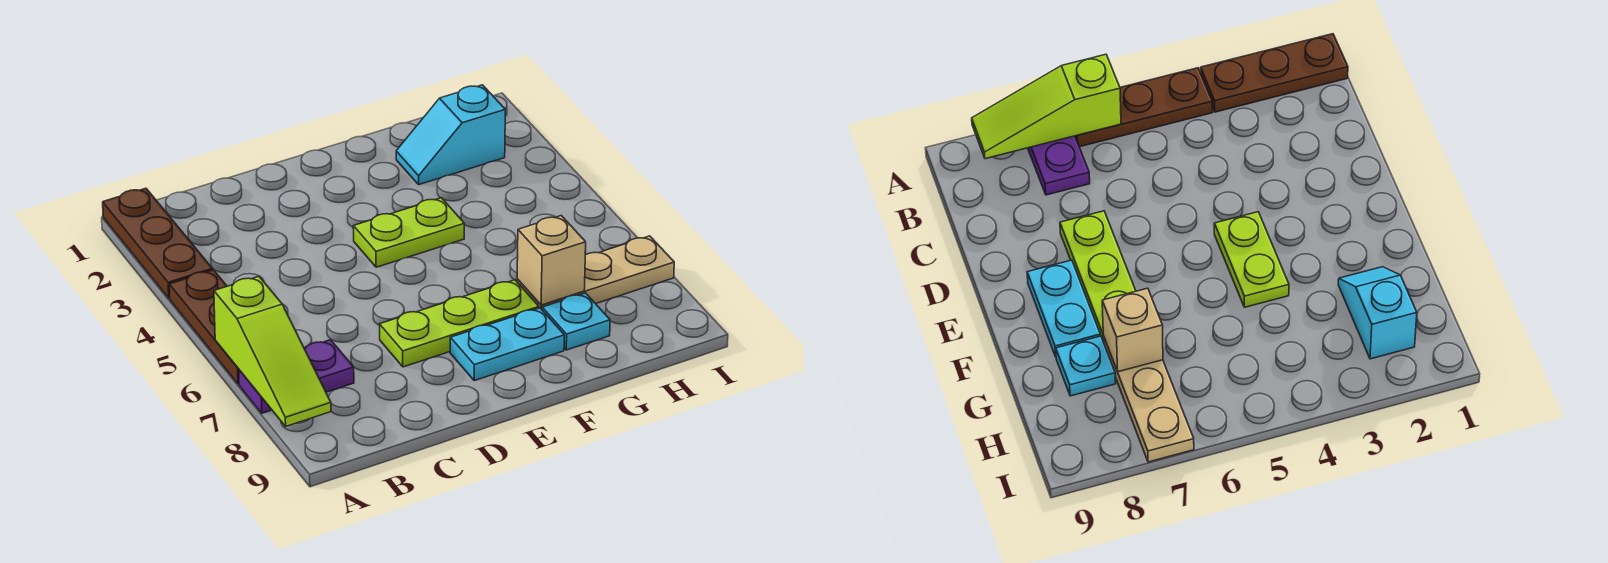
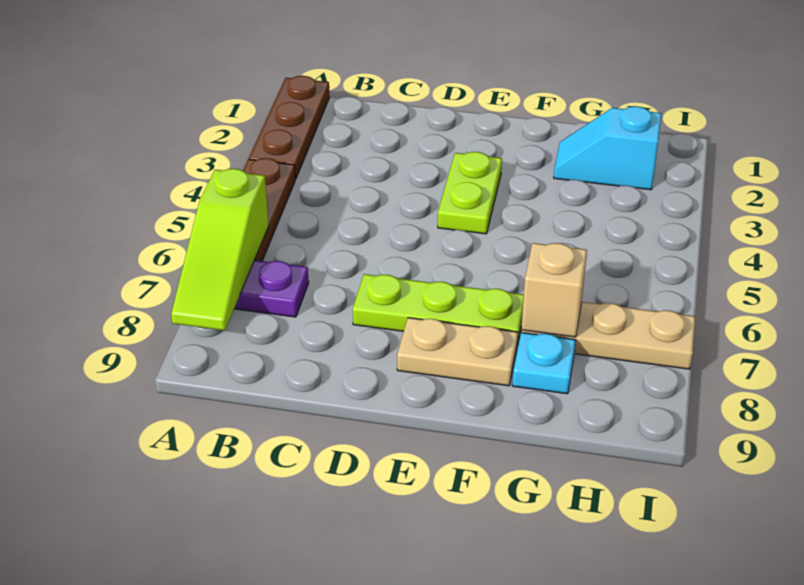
lime plate E4:F4 level 1 -> lime plate E3:E4 level 1
cyan plate E8:F8 level 1 -> tan plate E8:F8 level 1

